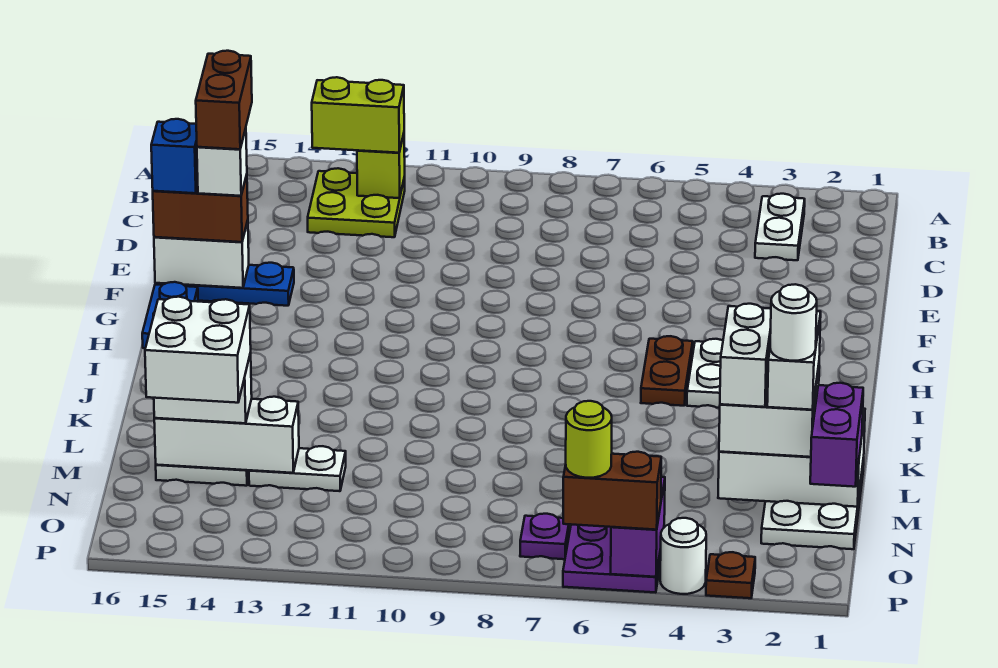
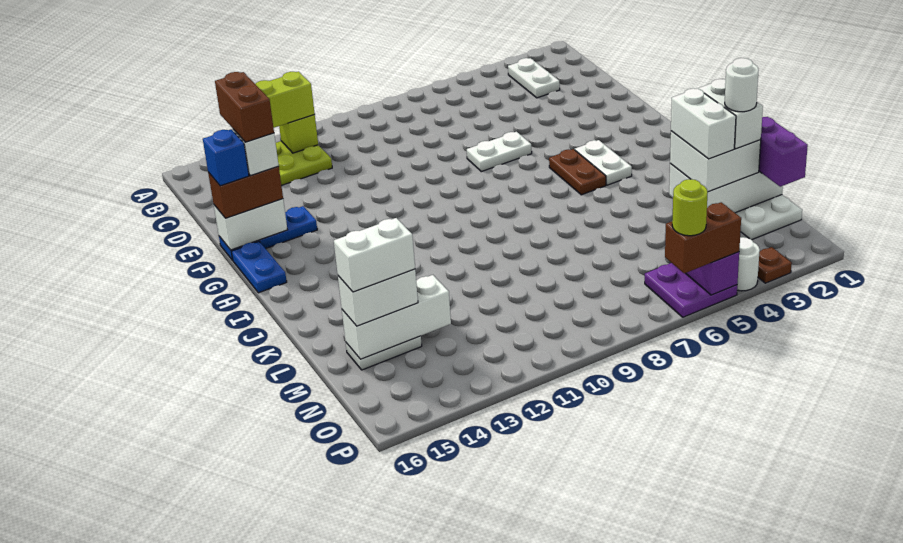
white plate M12:M13 level 1 -> white plate F6:F7 level 1
white brick M14:N15 level 4 -> white brick M14:M15 level 4
purple plate O7 level 1 -> none

